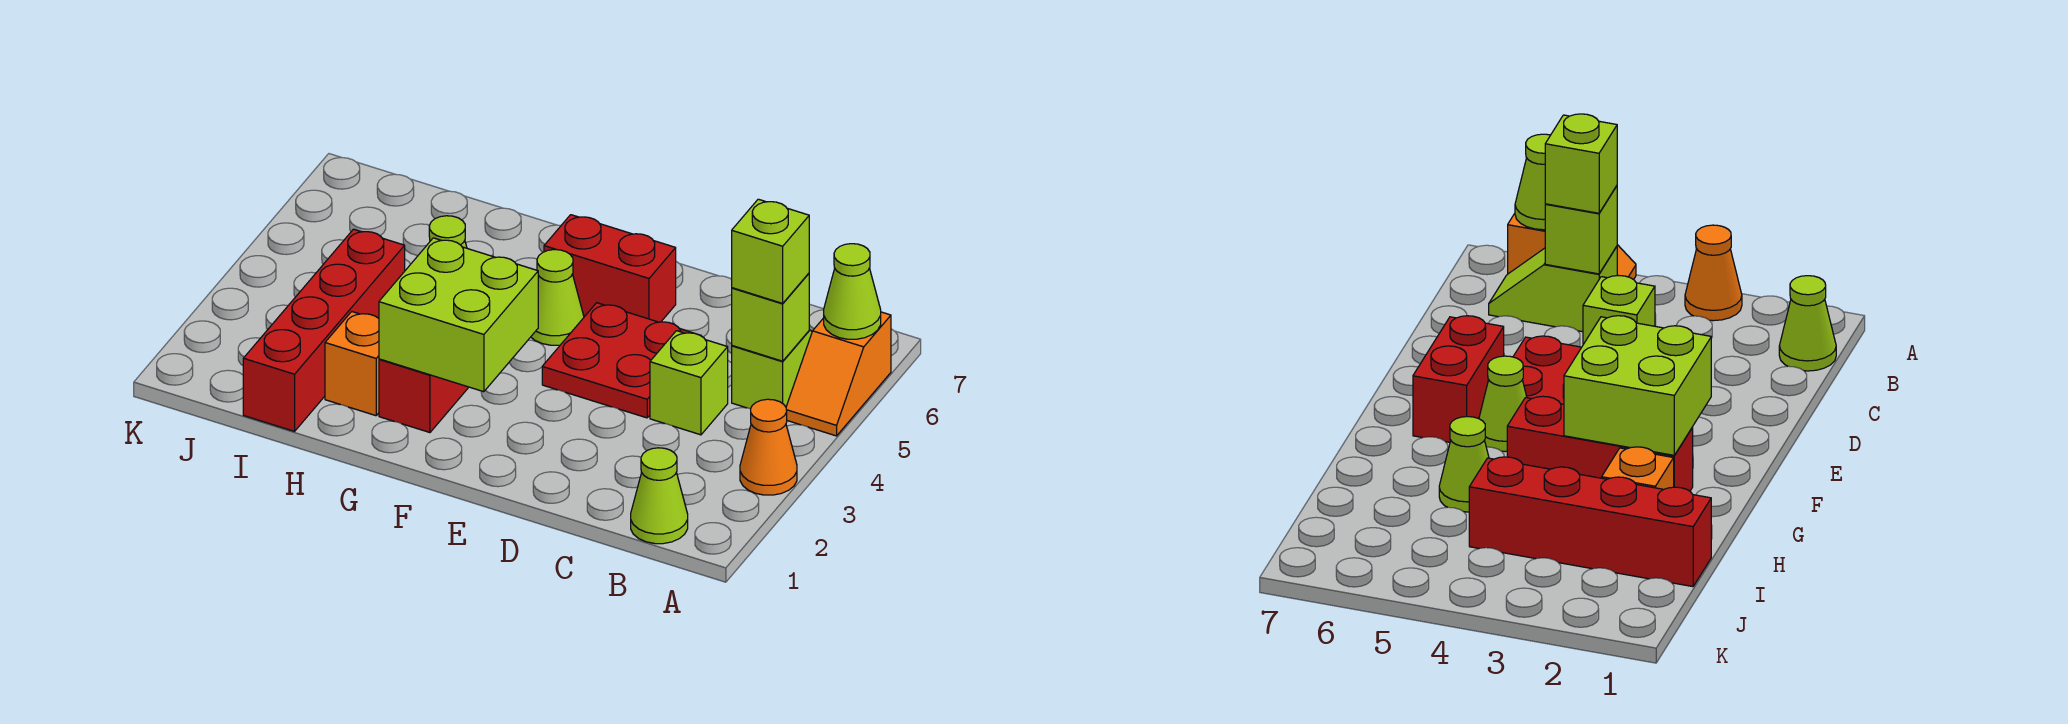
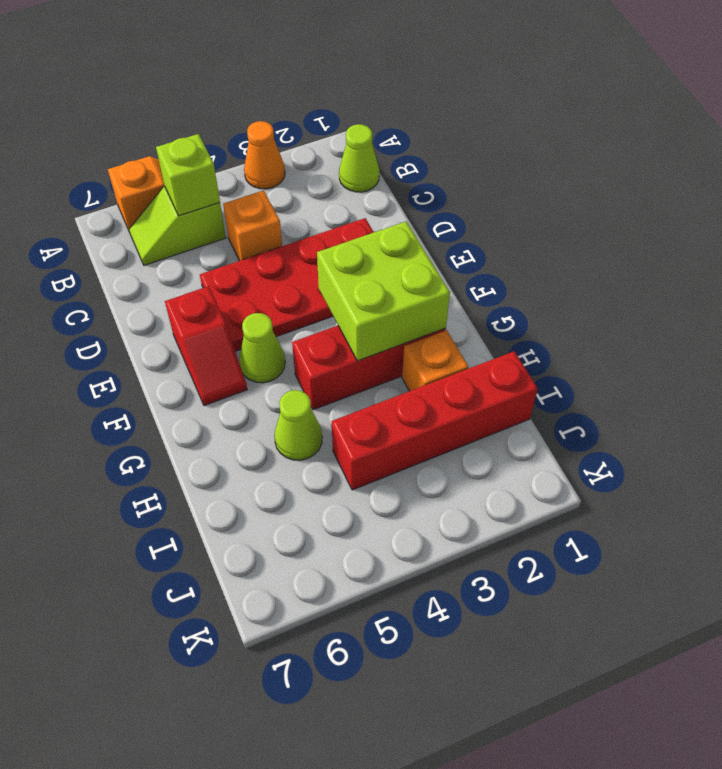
lime cone A6 level 2 -> none
lime brick B5 level 3 -> none
lime brick C4 level 1 -> orange brick C4 level 1
red plate D4:E5 level 1 -> red plate D2:E5 level 1
red brick E6:F6 level 1 -> red slope E6:F6 level 1 top E

